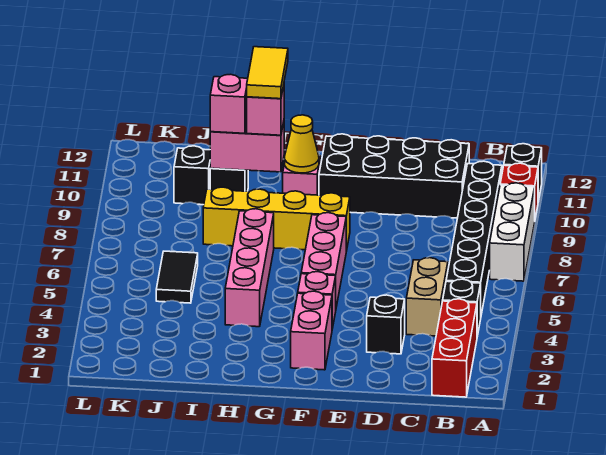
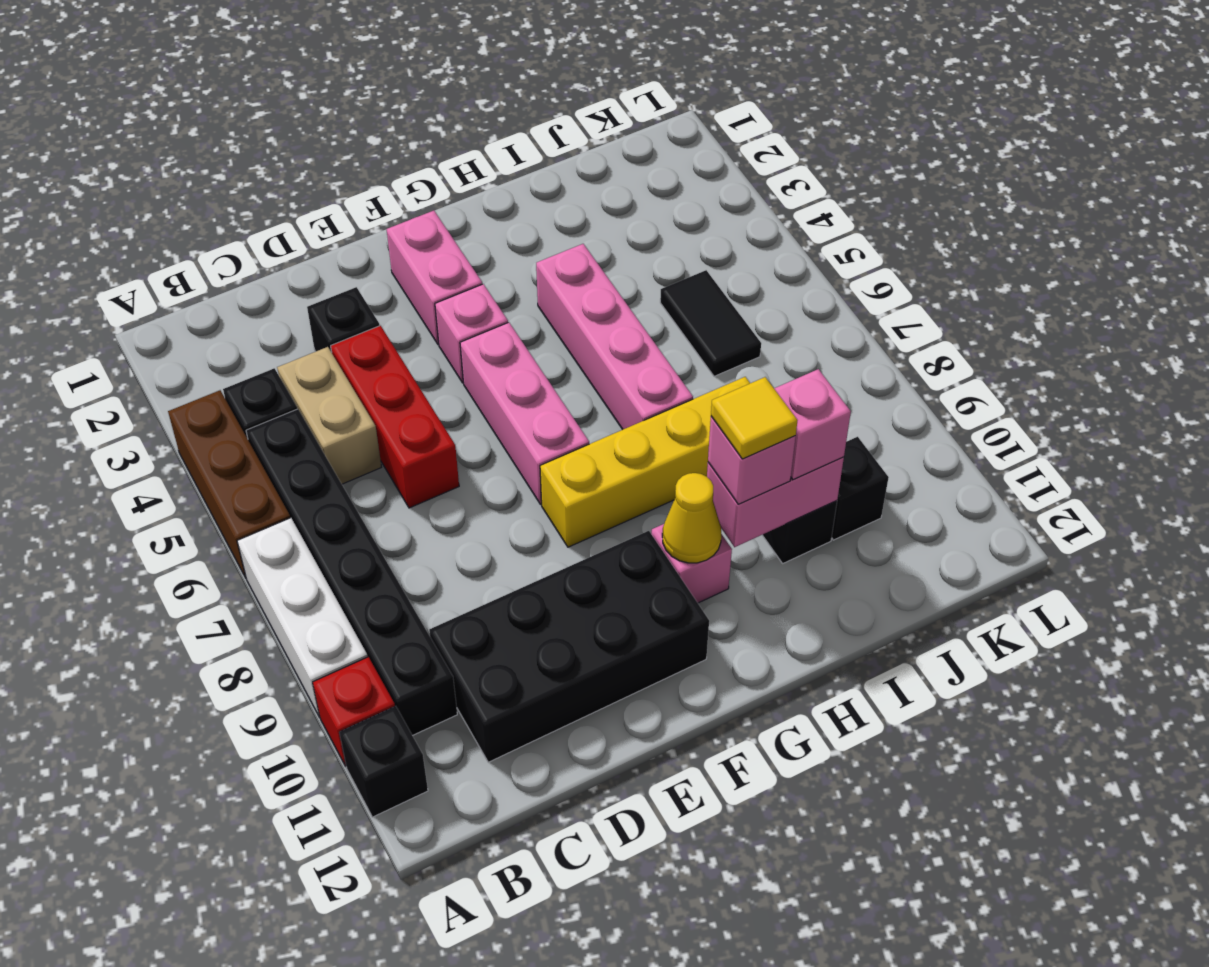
none -> brown brick A4:A6 level 1
red brick B1:B3 level 1 -> red brick D4:D6 level 1
yellow tile H10:H11 level 4 -> yellow tile H10 level 4

